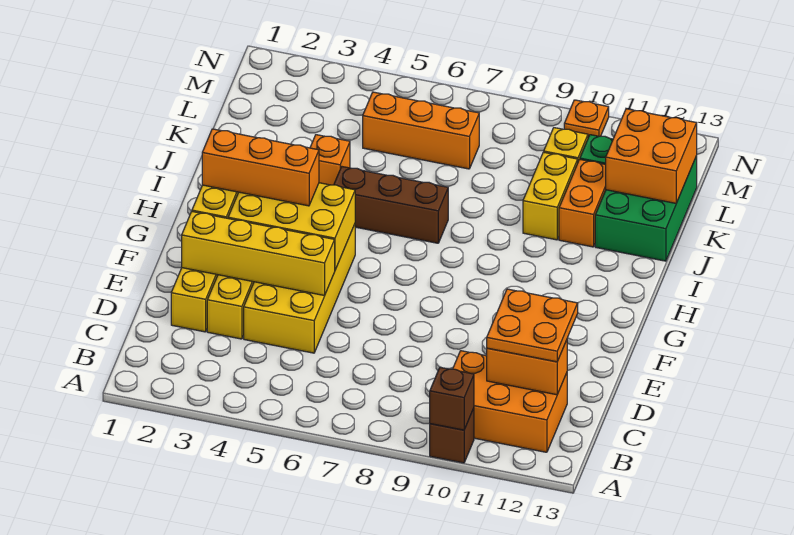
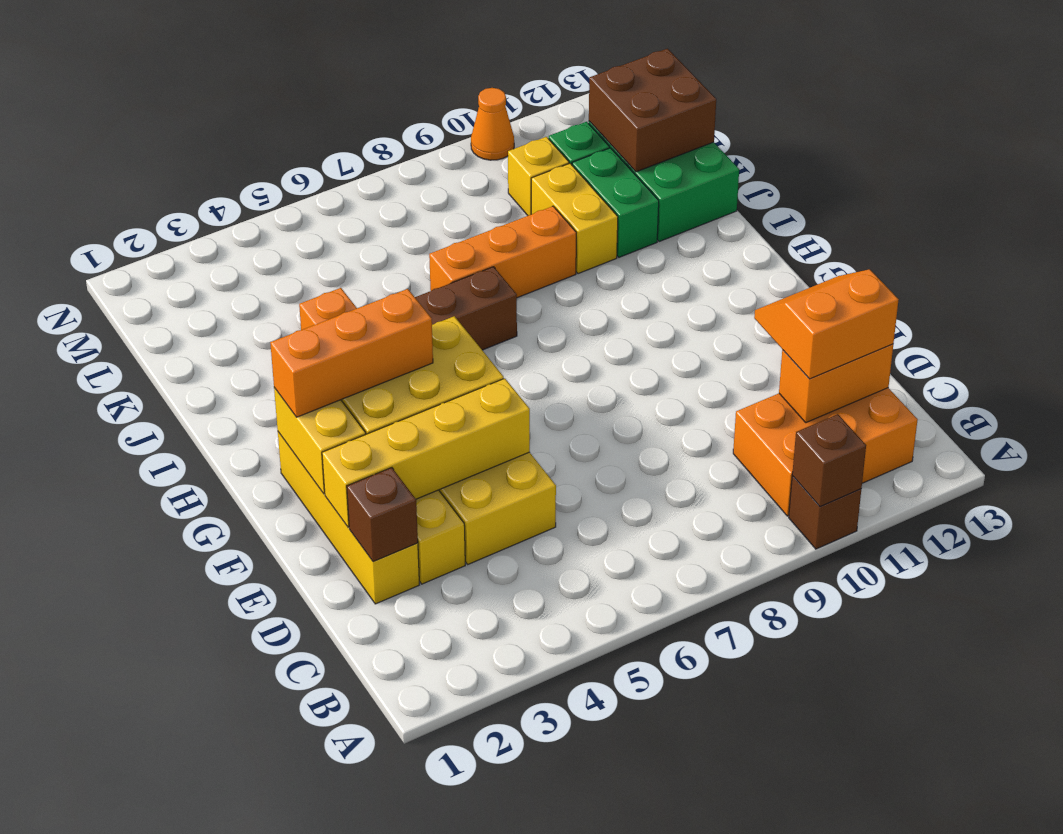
orange plate C11:D12 level 3 -> orange slope C11:D12 level 3 top C
none -> brown brick D2 level 2
orange brick J11:K11 level 1 -> green brick J11:K11 level 1
orange brick K12:L13 level 2 -> brown brick K12:L13 level 2
orange brick L5:L7 level 1 -> orange brick J7:J9 level 1
orange plate N10 level 1 -> orange cone N10 level 1

